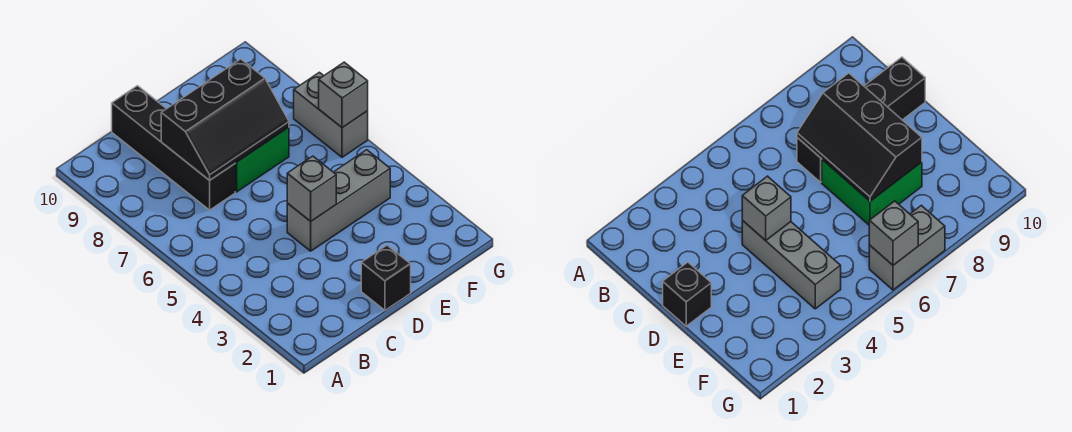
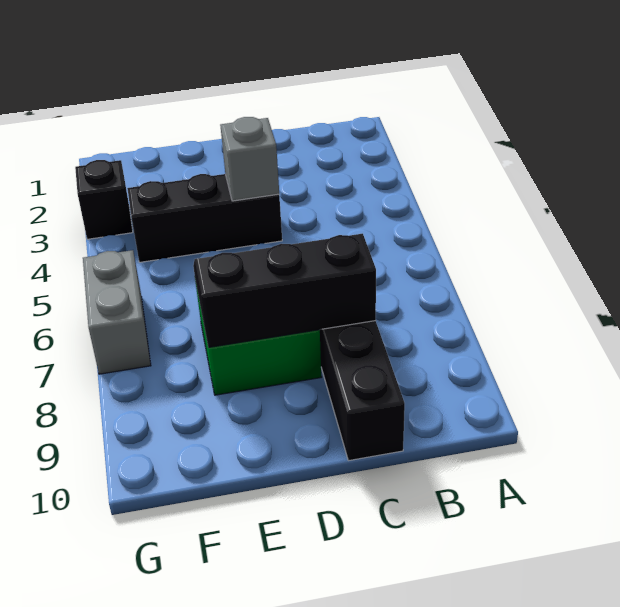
black brick D1 level 1 -> black brick G3 level 1
grey brick D4:F4 level 1 -> black brick D4:F4 level 1
grey brick G6 level 2 -> none

